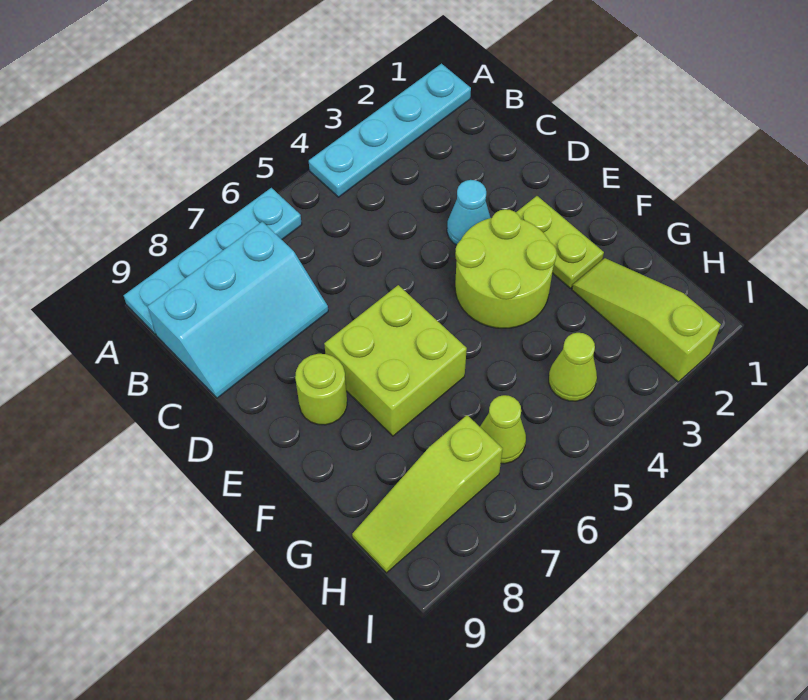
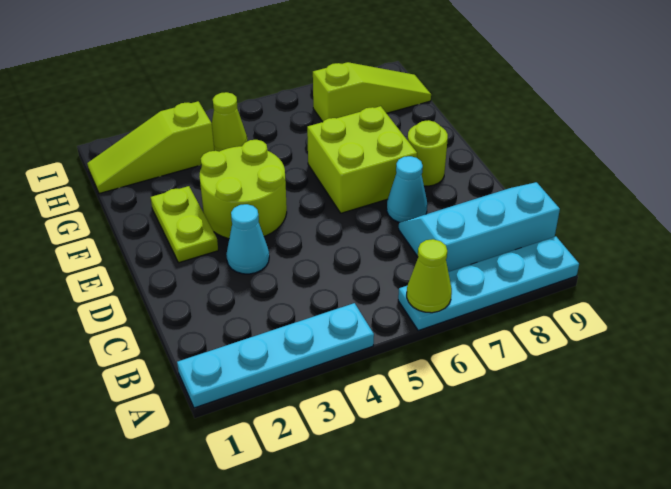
none -> cyan cone D7 level 1
lime slope G2:I2 level 1 top I -> lime slope H1:H3 level 1 top 3
lime cone H6 level 1 -> lime cone A6 level 2

